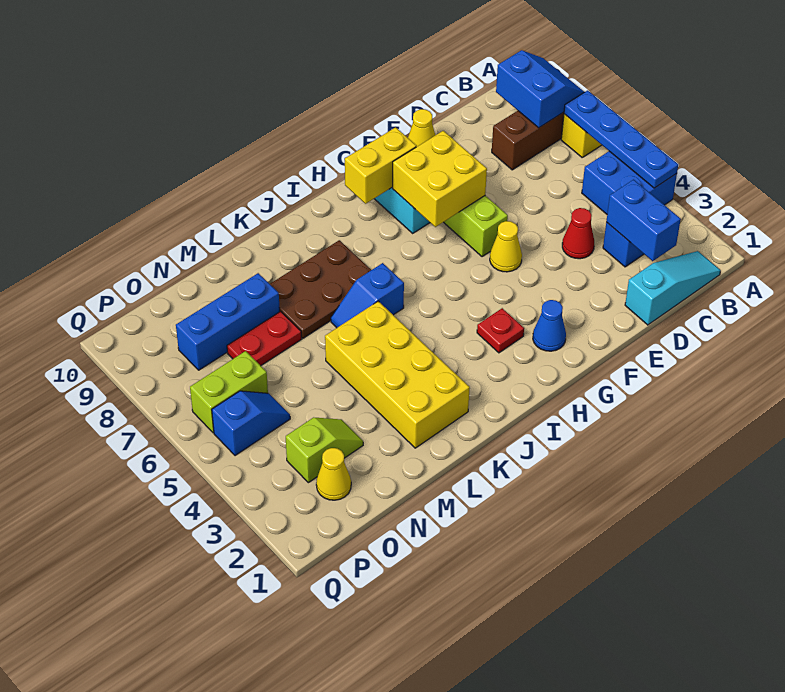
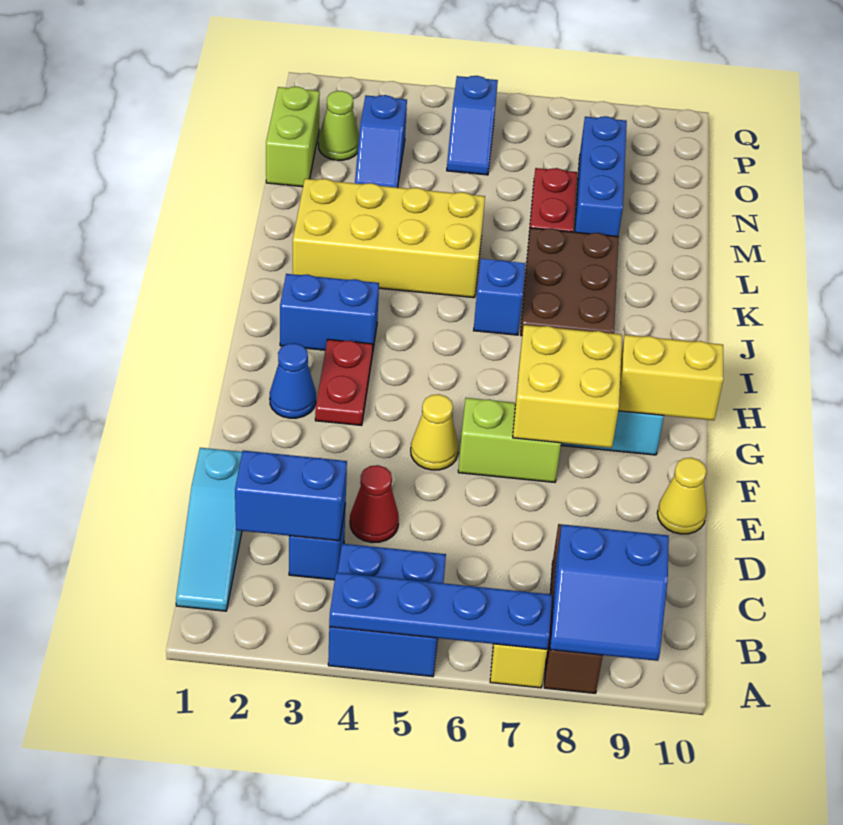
yellow brick G9:H9 level 2 -> yellow brick G9:G10 level 2
red plate H3 level 1 -> red plate G3:H3 level 1
none -> blue brick I2:I3 level 1
lime slope N3:O3 level 1 top O -> blue slope N3:O3 level 1 top O
yellow cone O2 level 1 -> lime cone O2 level 1
lime brick O6:P6 level 1 -> lime brick N1:O1 level 1

